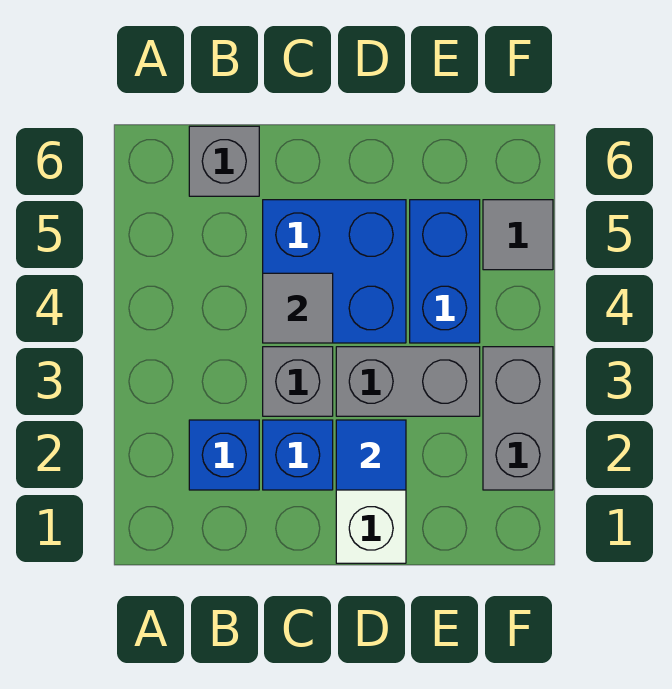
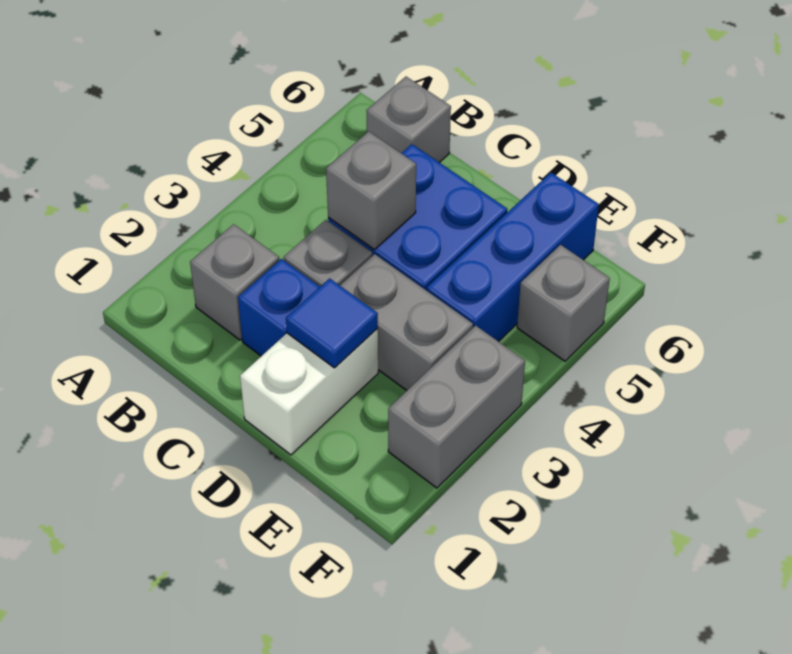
blue brick B2 level 1 -> grey brick B2 level 1
grey tile C4 level 2 -> grey brick C4 level 2
blue brick E4:E5 level 1 -> blue brick E4:E6 level 1
grey tile F5 level 1 -> grey brick F5 level 1

